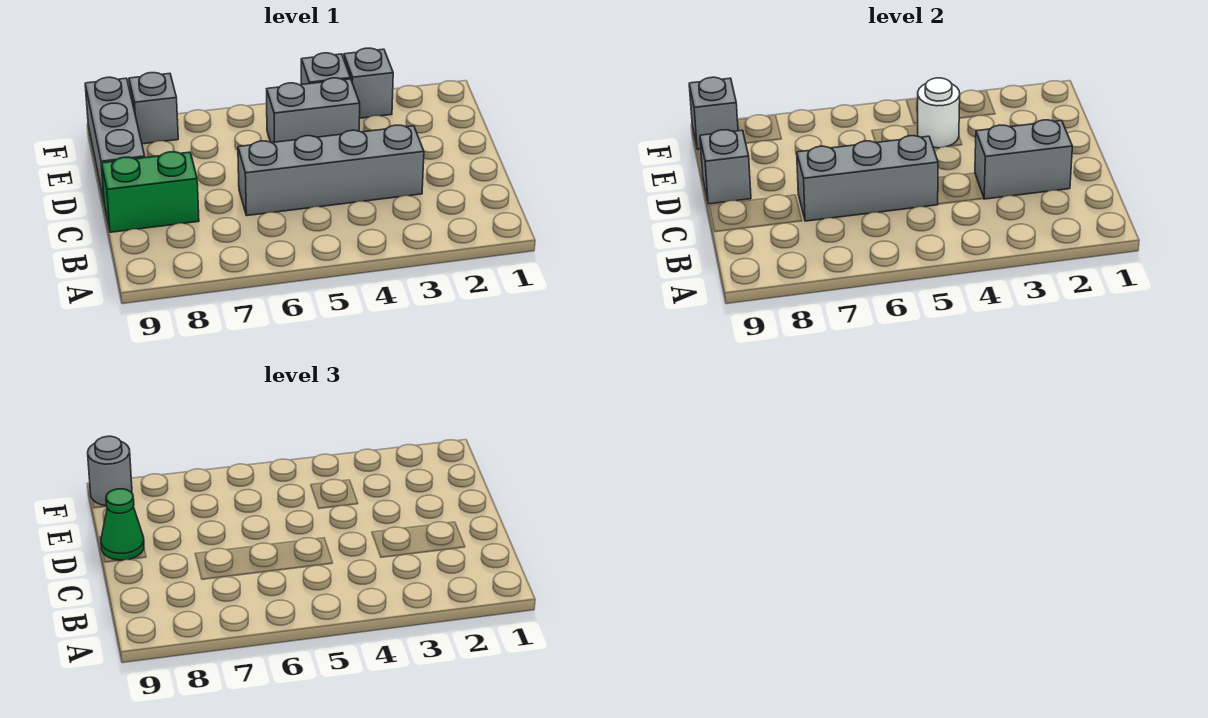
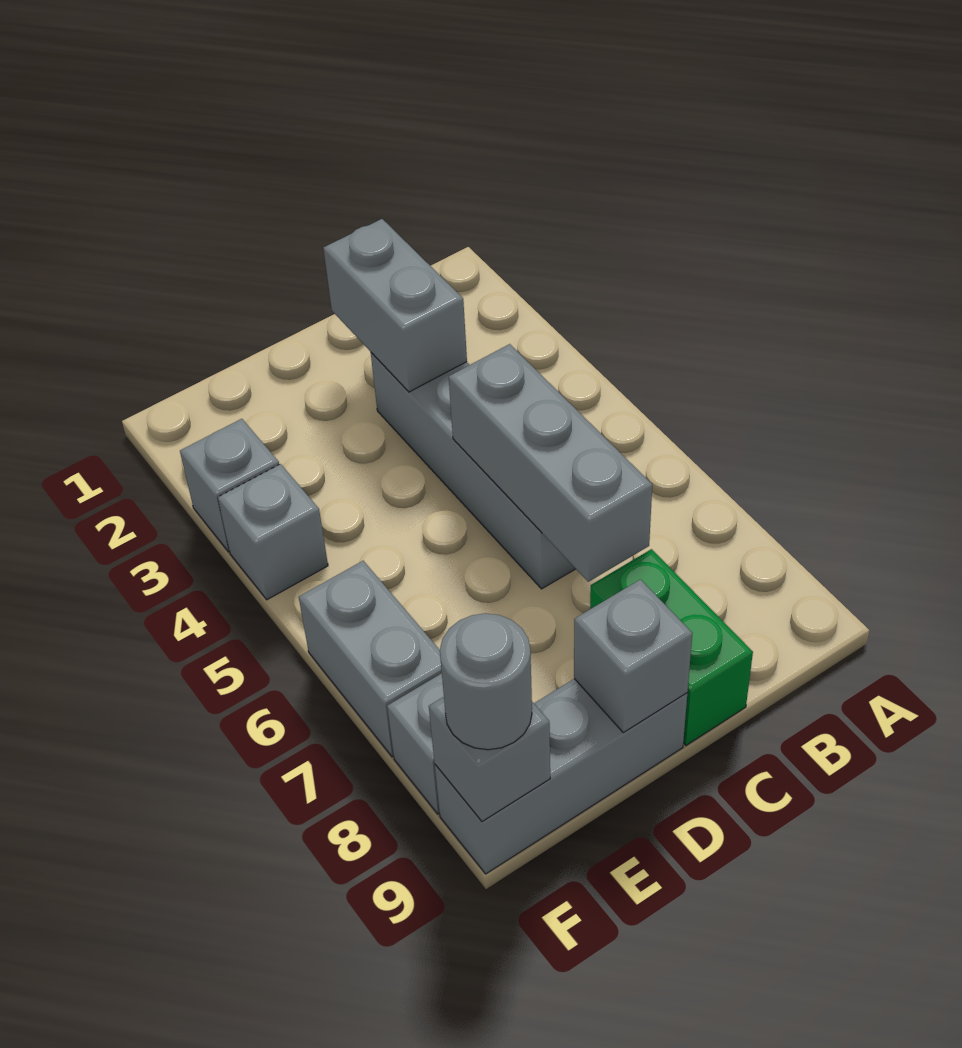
green cone D9 level 3 -> none
grey brick E4:E5 level 1 -> grey brick F6:F7 level 1
white round brick E4 level 2 -> none

